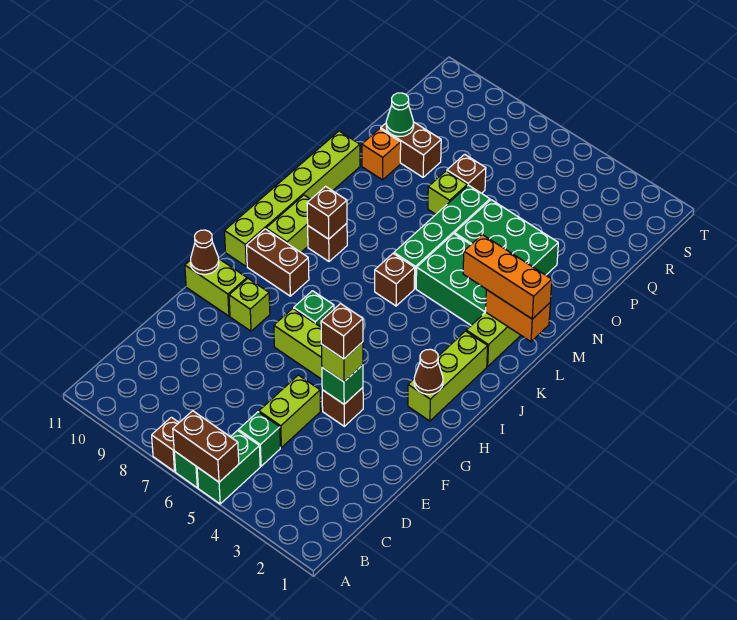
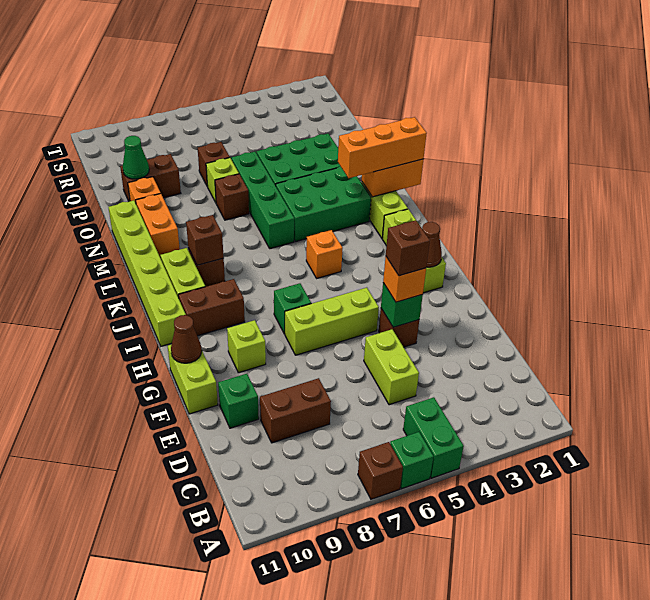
brown brick A5:A6 level 2 -> brown brick D8:D9 level 1
green brick C5 level 1 -> green brick E10 level 1
lime brick F4 level 3 -> orange brick F4 level 3
lime brick G10:G11 level 1 -> lime brick F11:G11 level 1
none -> orange brick J5 level 1
brown brick K6 level 1 -> brown brick N7 level 1
none -> orange brick M10:N10 level 1

